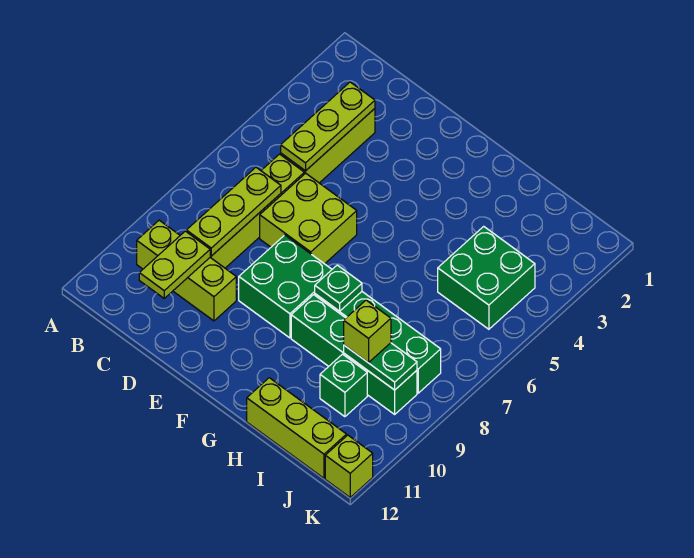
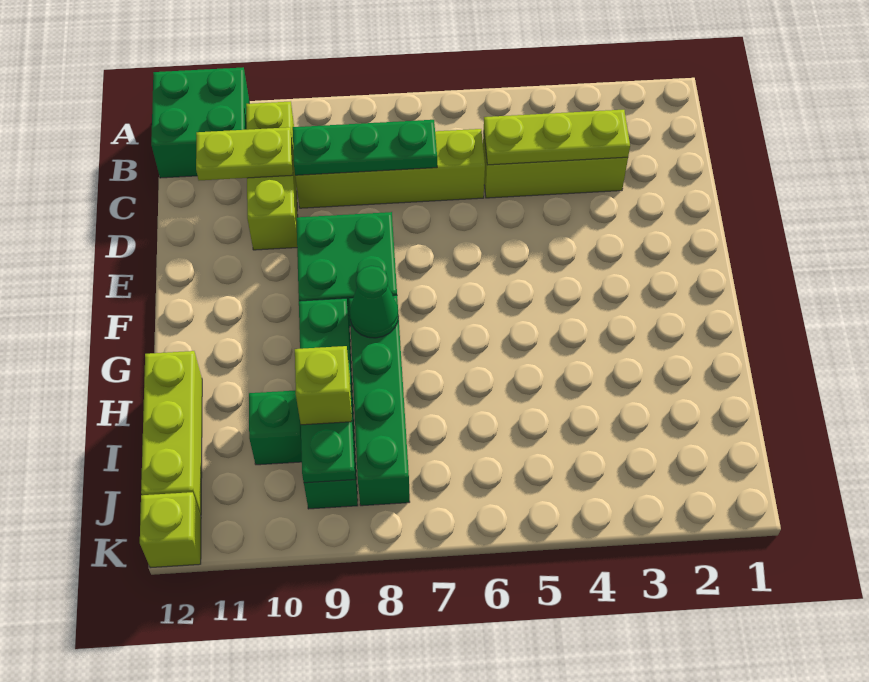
lime plate C7:C9 level 2 -> green plate C7:C9 level 2
lime brick D6:E7 level 1 -> none
green plate G8 level 2 -> green cone G8 level 2
green brick I4:J5 level 1 -> green brick A11:B12 level 1

